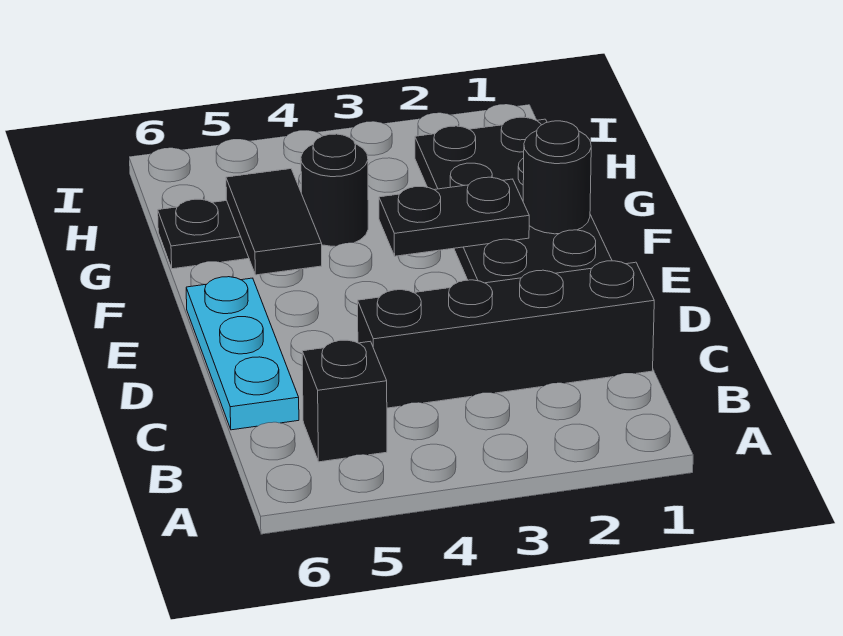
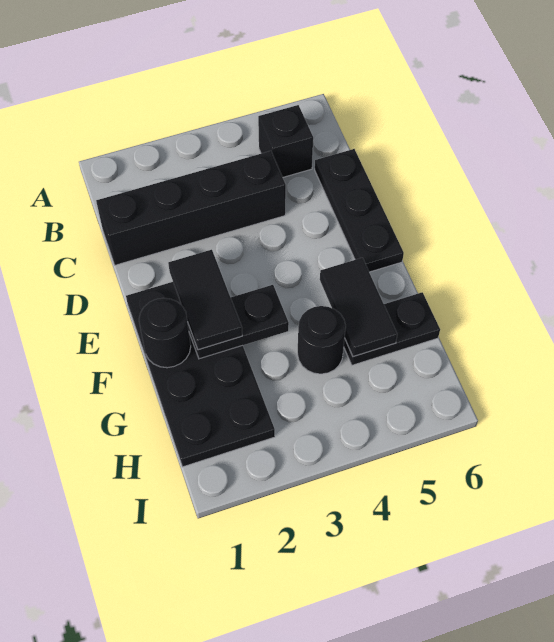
cyan plate C6:E6 level 1 -> black plate C6:E6 level 1
none -> black tile E2:F2 level 3

